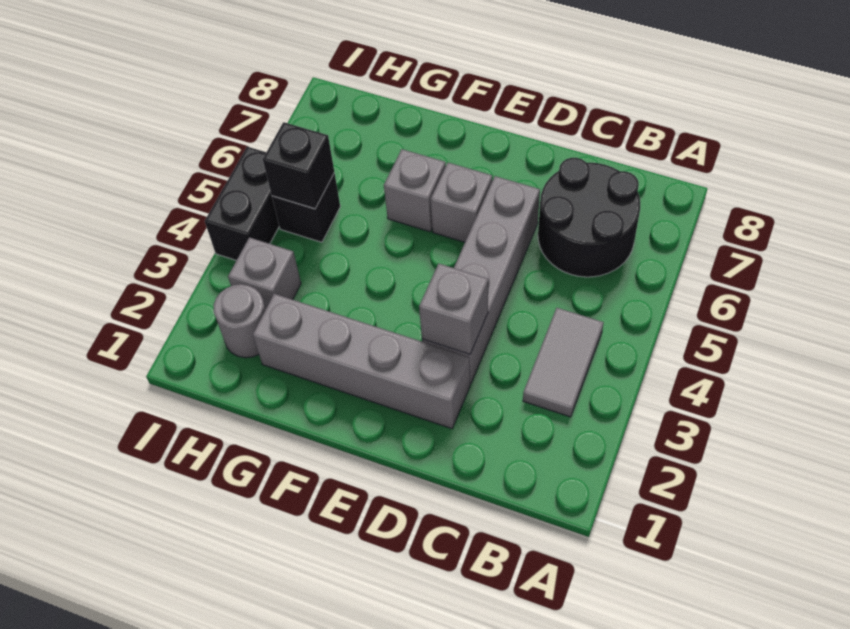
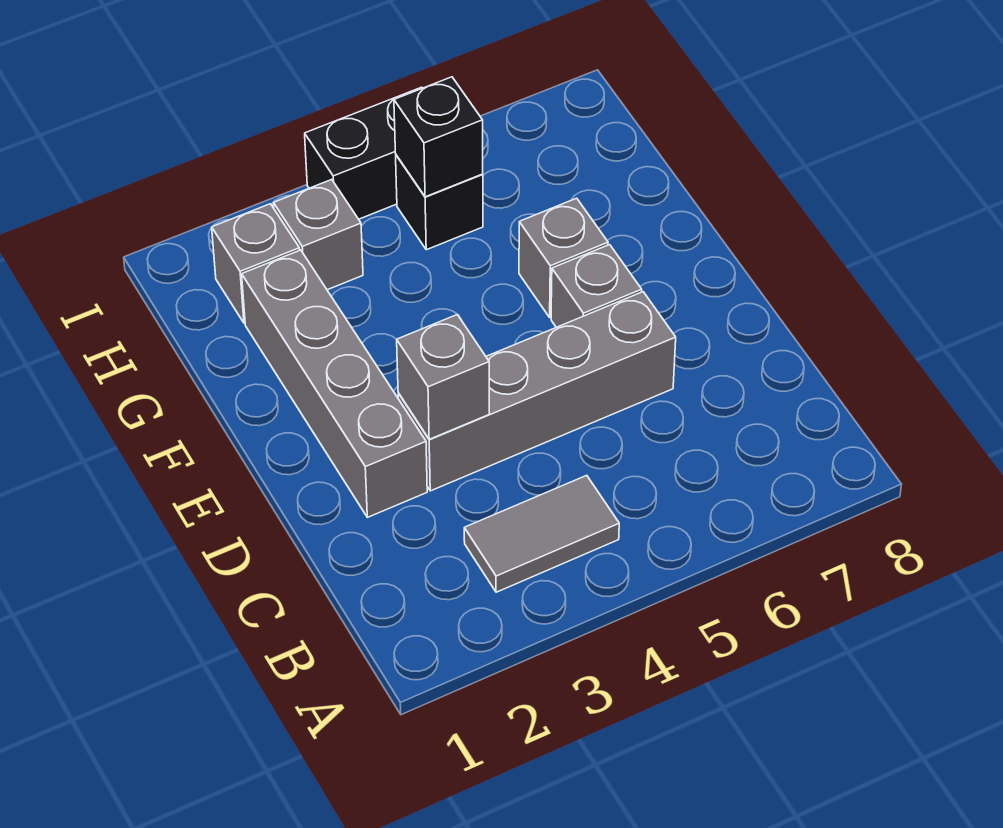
black round brick B6:C7 level 1 -> none
grey round brick H2 level 1 -> grey brick H2 level 1

